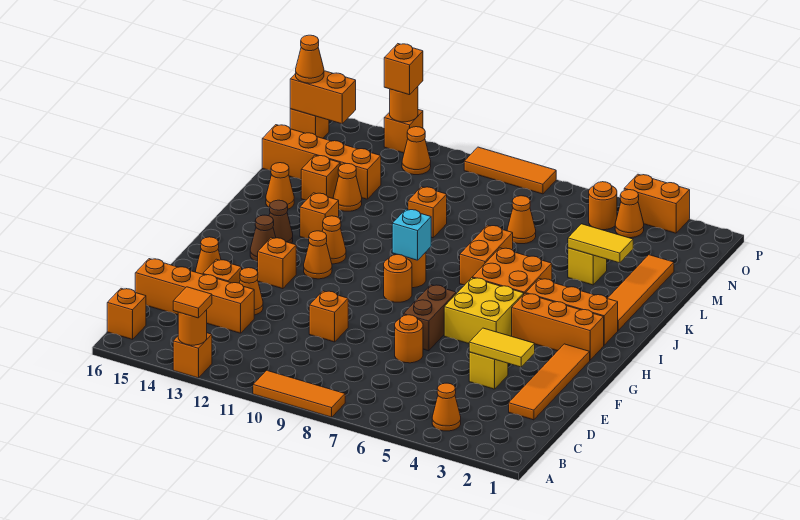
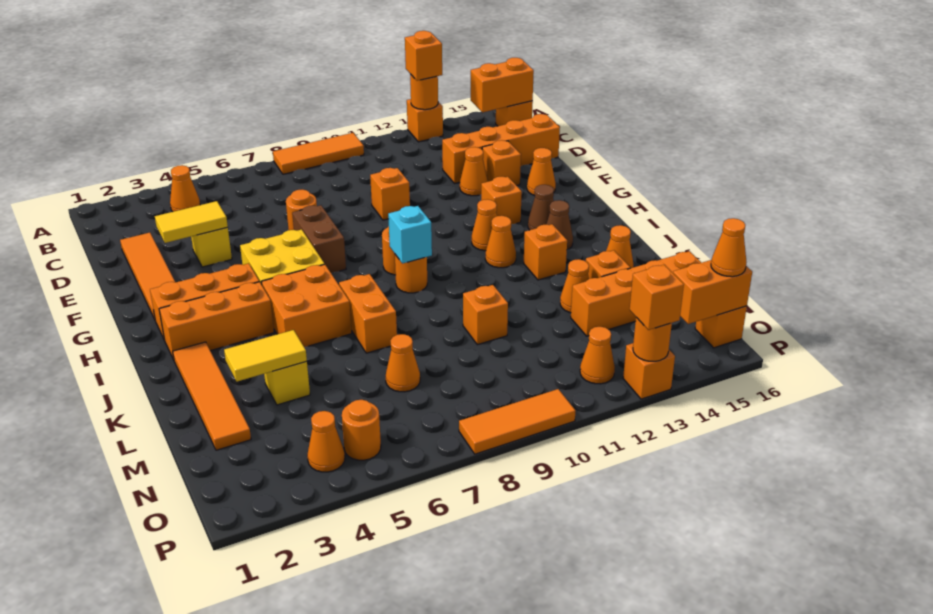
orange tile A13 level 3 -> orange brick A13 level 3
orange brick P3:P4 level 1 -> orange brick B15:B16 level 2

